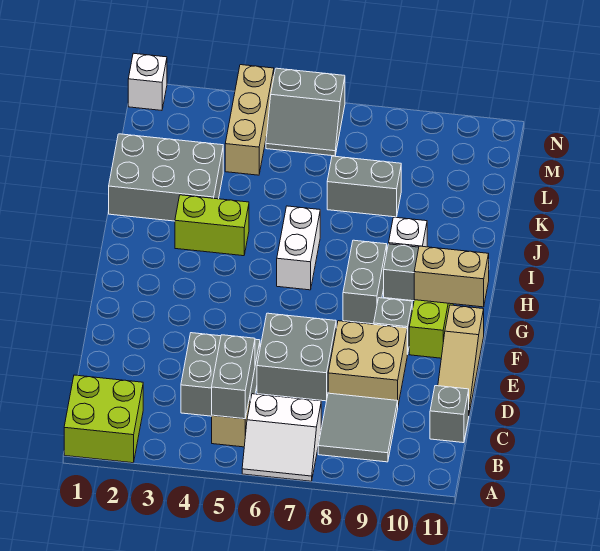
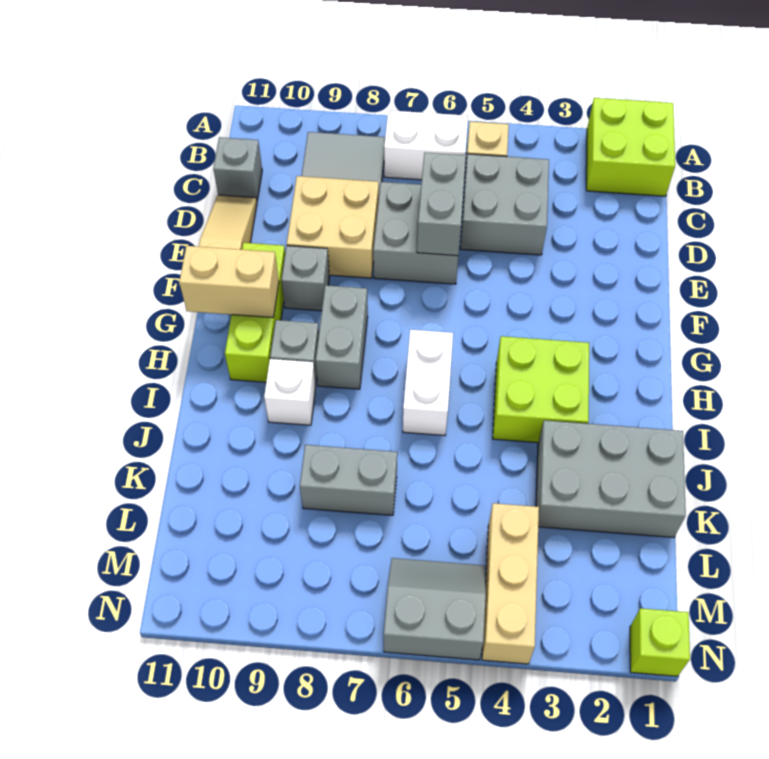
grey brick B5:C5 level 2 -> grey brick D6:E6 level 2
lime brick I3:I4 level 1 -> lime brick H3:I4 level 1
white brick N1 level 1 -> lime brick N1 level 1

